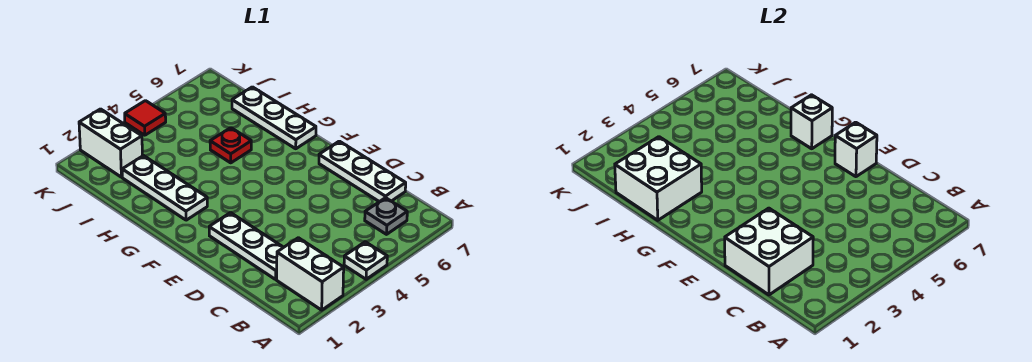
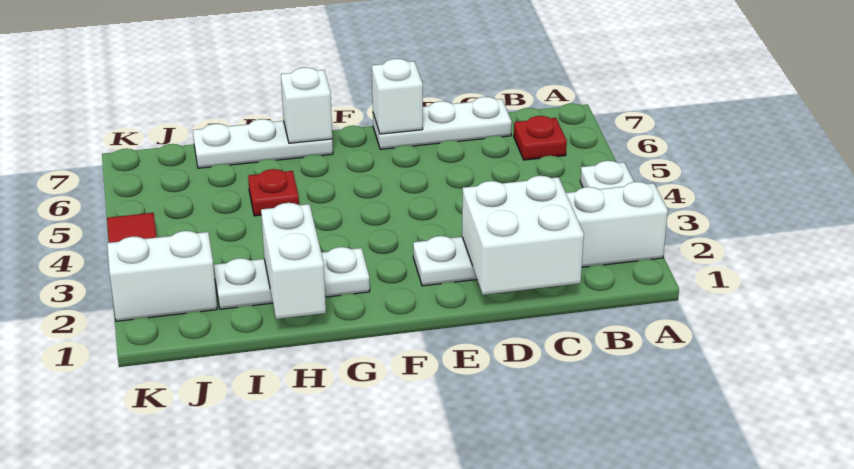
grey plate B6 level 1 -> red plate B6 level 1
white brick H1:I2 level 2 -> white brick H1:H2 level 2

